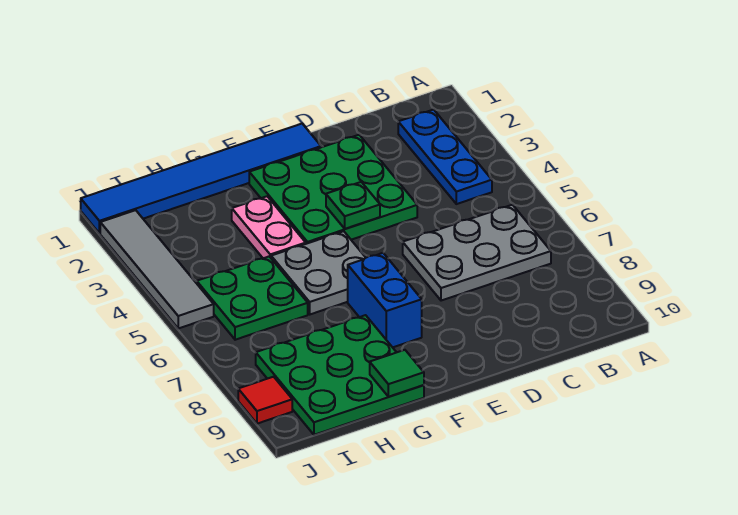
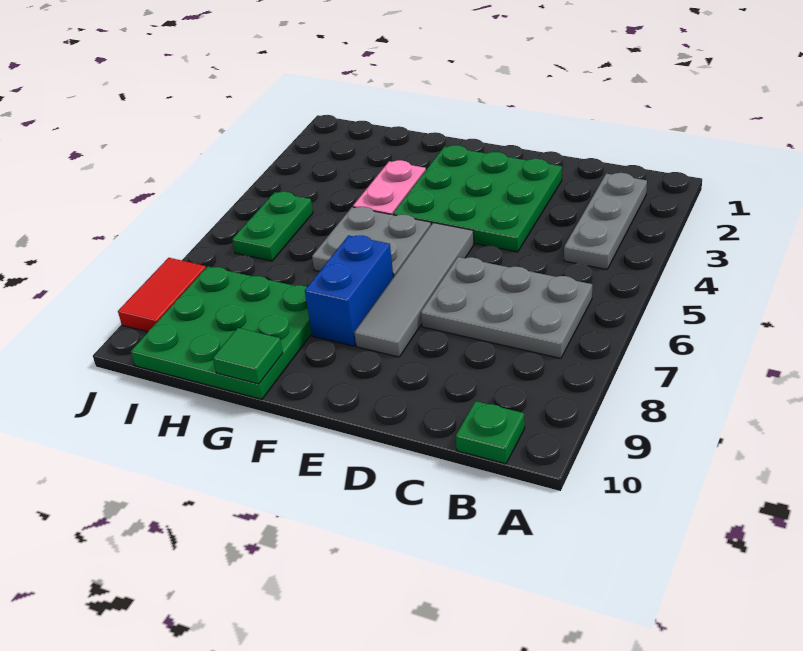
blue plate B2:B4 level 1 -> grey plate B2:B4 level 1
blue tile E1:J1 level 1 -> none
green plate E4 level 2 -> green plate B10 level 1
green plate H5:I6 level 1 -> green plate I5:I6 level 1
grey tile J2:J5 level 1 -> grey tile E5:E8 level 1
red tile J9 level 1 -> red tile J8:J9 level 1

